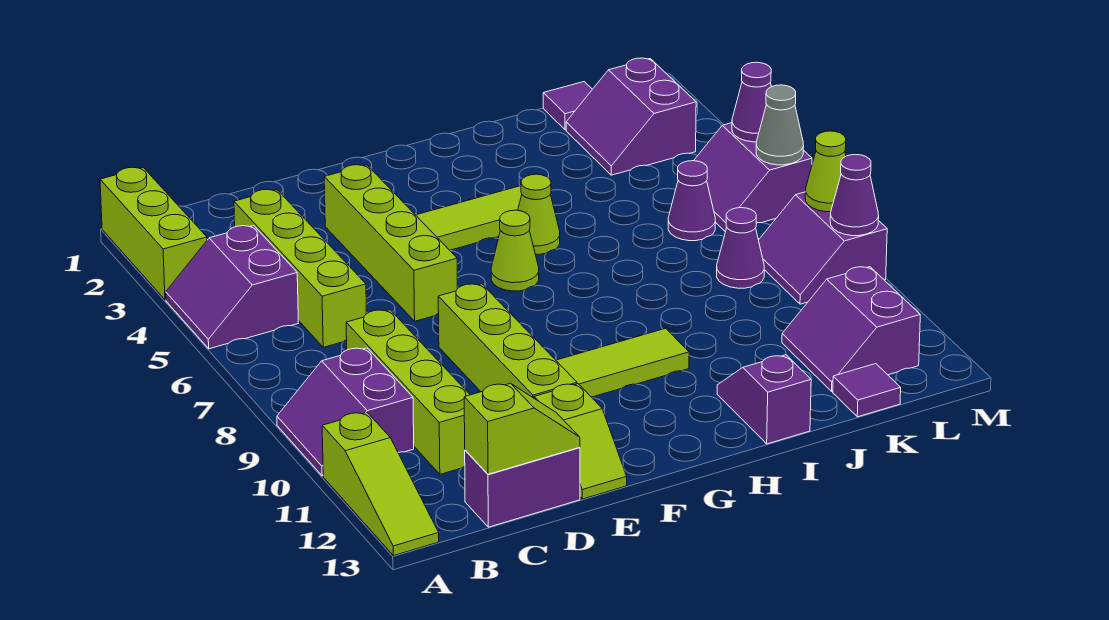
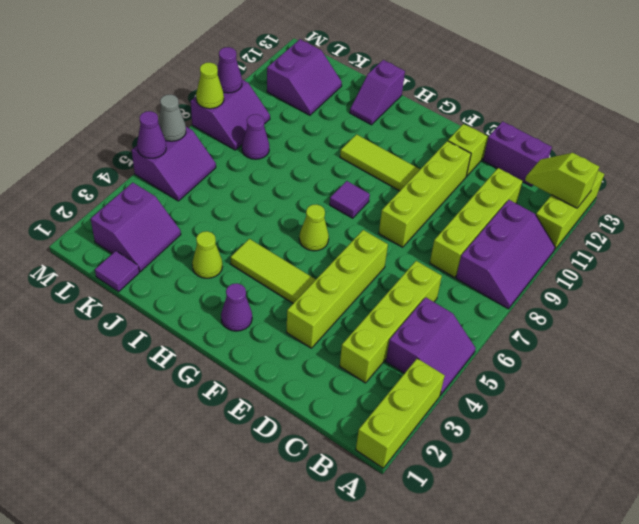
purple slope A9:B10 level 1 top B -> purple slope A8:B10 level 1 top B
lime slope A11:A13 level 1 top 11 -> lime brick A11:A13 level 1
lime slope C13:D13 level 2 top C -> lime slope A12:B12 level 2 top A
lime cone H5 level 1 -> lime cone I3 level 1
purple cone K6 level 1 -> purple cone G2 level 1
purple tile K13 level 1 -> purple tile G8 level 1

